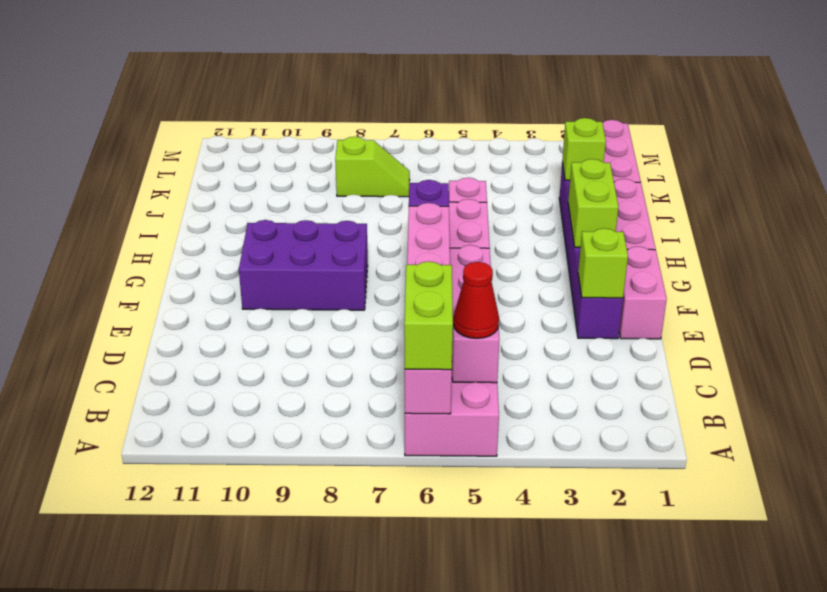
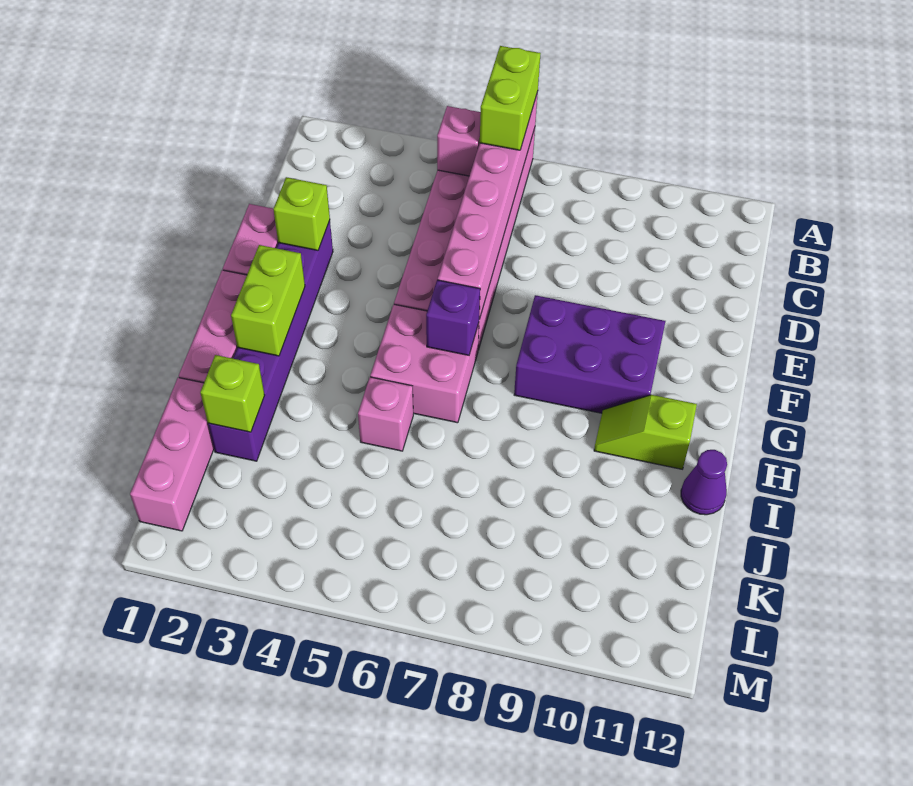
red cone B5 level 3 -> none
none -> purple cone I12 level 1
lime slope K7:K8 level 1 top 8 -> lime slope H10:H11 level 1 top 11

